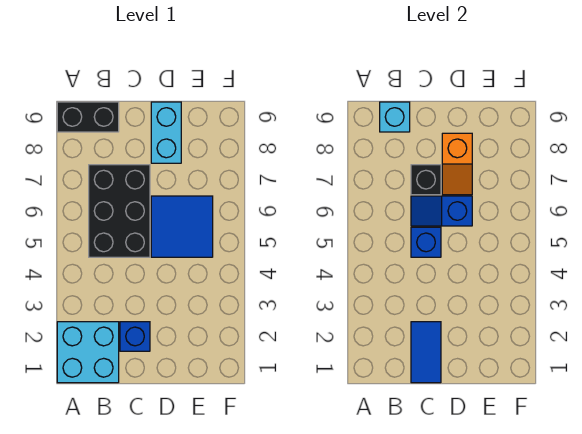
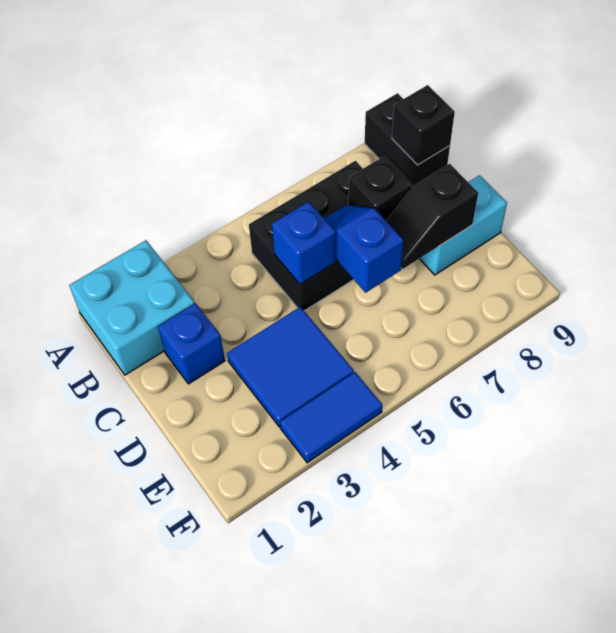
cyan brick B9 level 2 -> black brick B9 level 2
blue tile C1:C2 level 2 -> blue tile F3:F4 level 1
blue tile D5:E6 level 1 -> blue tile D3:E4 level 1
orange slope D7:D8 level 2 top 8 -> black slope D7:D8 level 2 top 8

